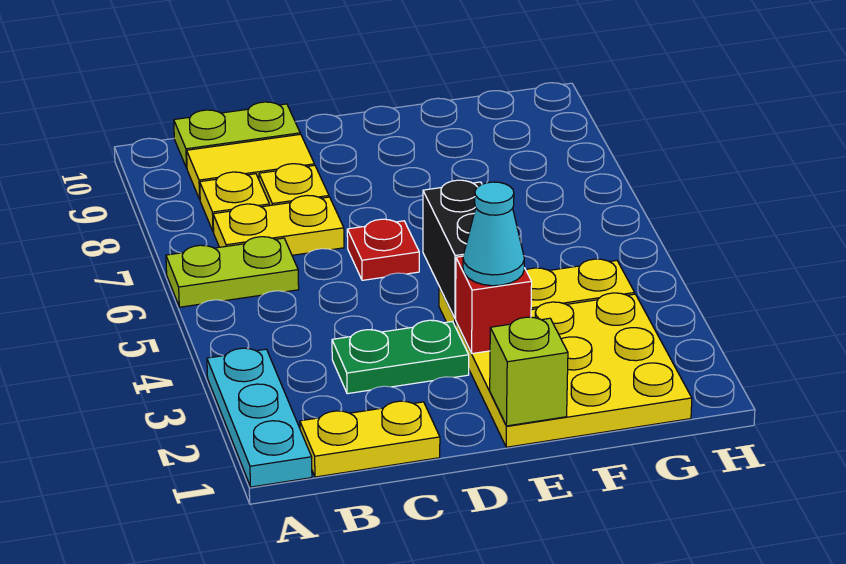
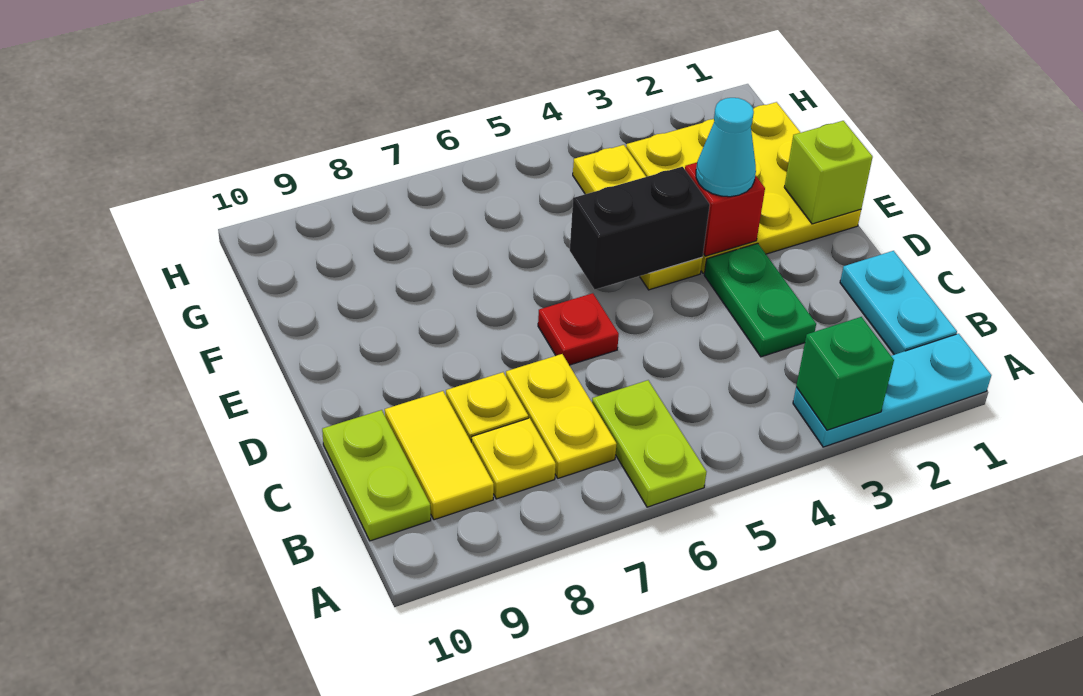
none -> green brick A3 level 2
yellow plate B1:C1 level 1 -> cyan plate B1:C1 level 1

